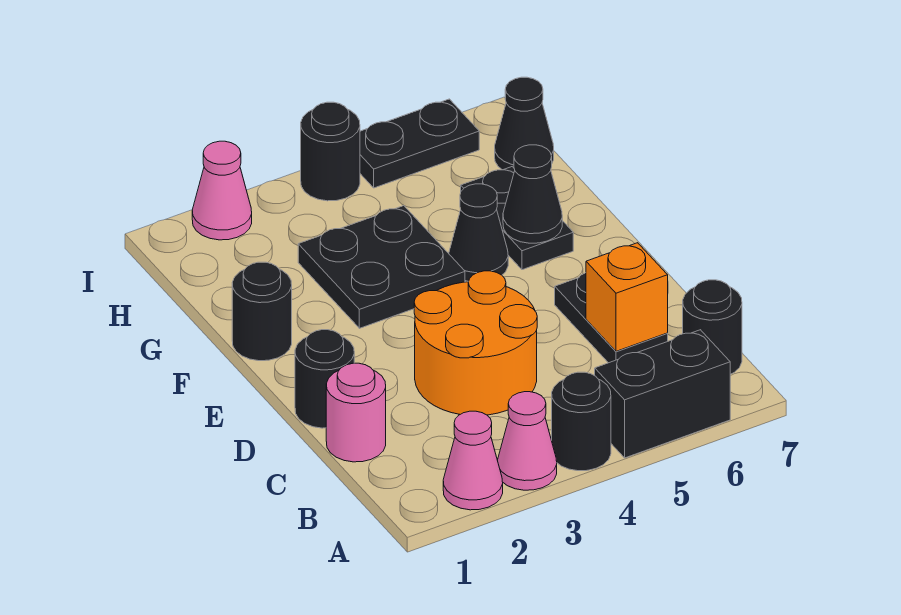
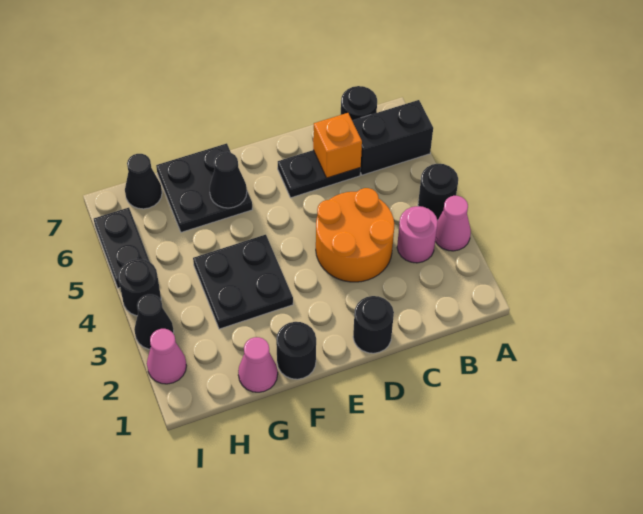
pink cone A2 level 1 -> pink cone G1 level 1
black brick A5:A6 level 1 -> black brick A6:B6 level 1
pink round brick C1 level 1 -> pink round brick B3 level 1
black cone F5 level 1 -> black cone I3 level 1
black plate F6:G6 level 1 -> black plate F6:G7 level 1

